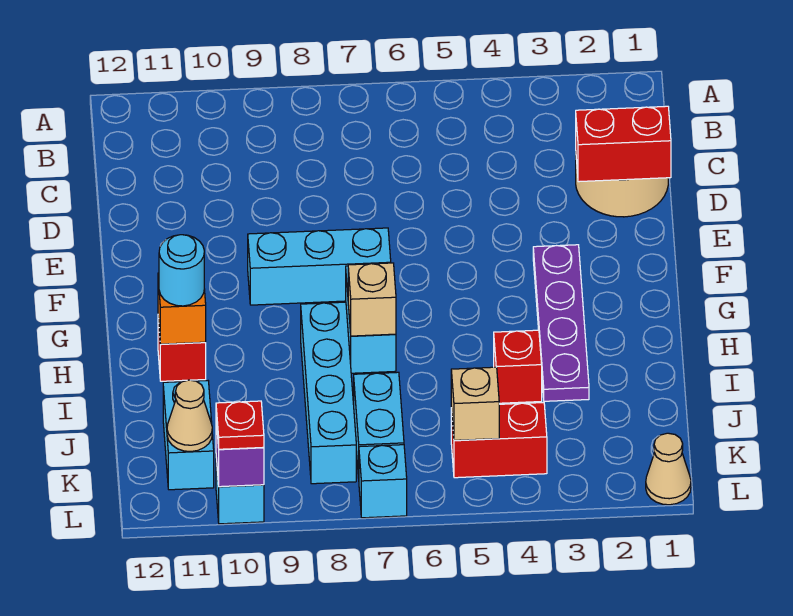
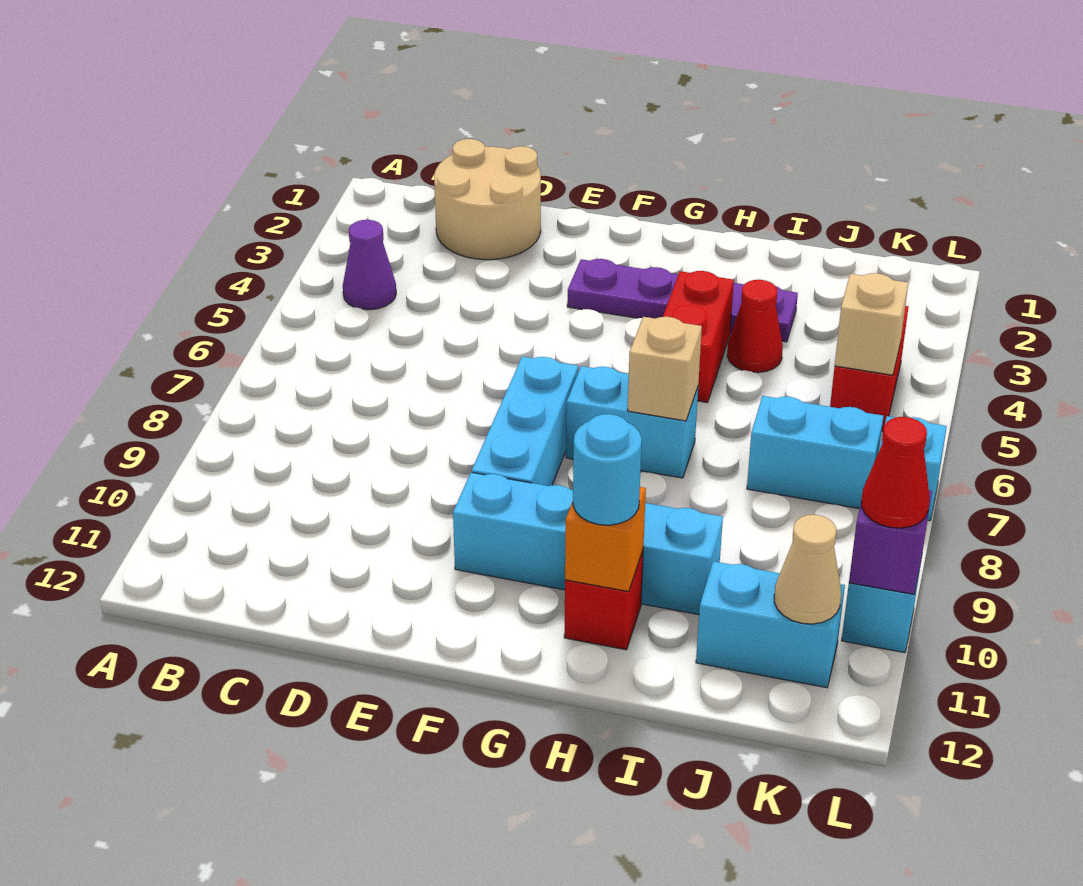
none -> purple cone B4 level 1
red brick D1:D2 level 2 -> red brick H4:H5 level 1
cyan brick H8:K8 level 1 -> cyan brick F10:I10 level 1
red brick I4 level 1 -> red cone I4 level 1
tan cone L1 level 1 -> none
red plate L10 level 3 -> red cone L10 level 3

